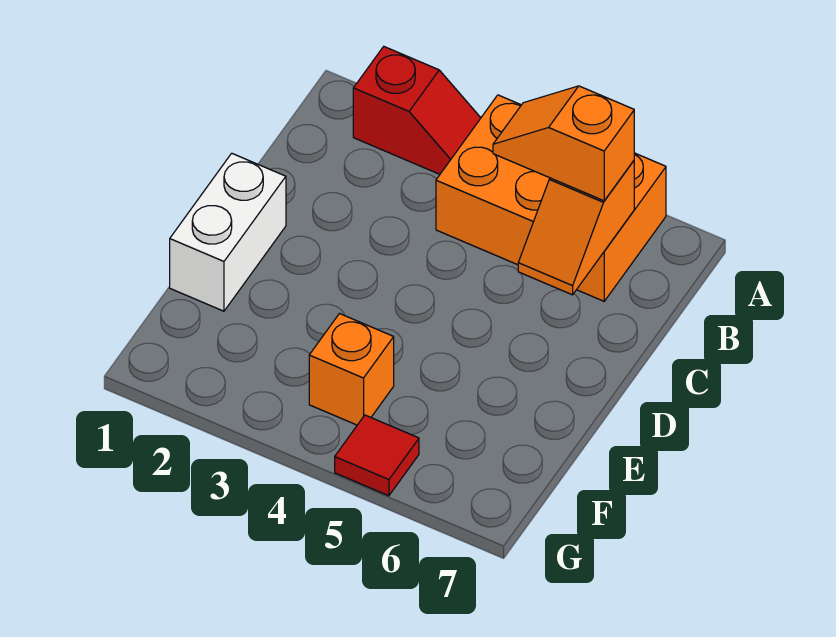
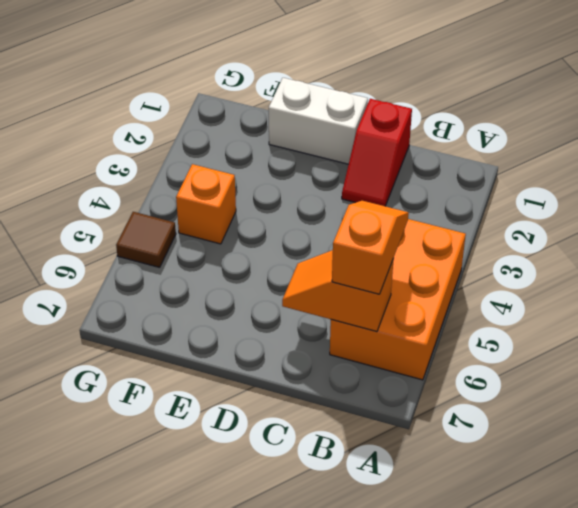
red slope A2:A3 level 1 top 2 -> red slope C1:C2 level 1 top 1
red tile G5 level 1 -> brown tile G5 level 1

